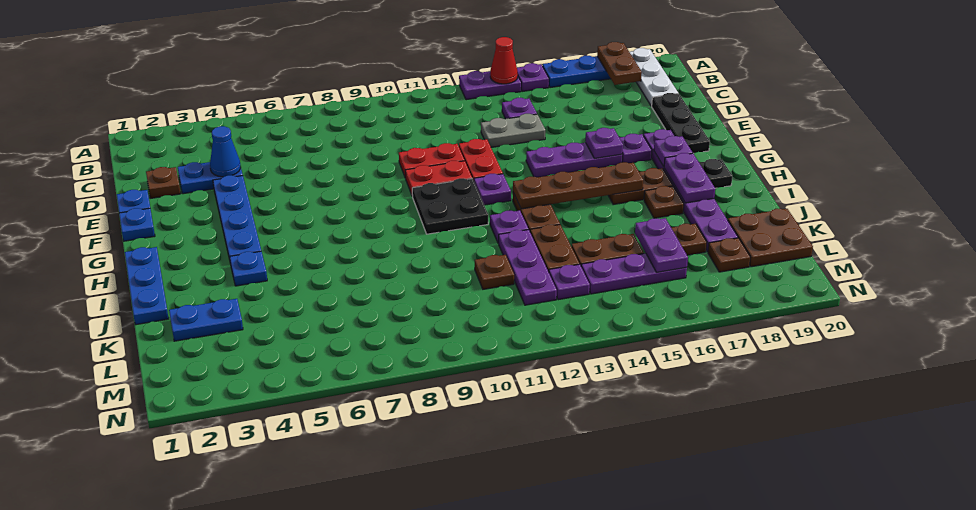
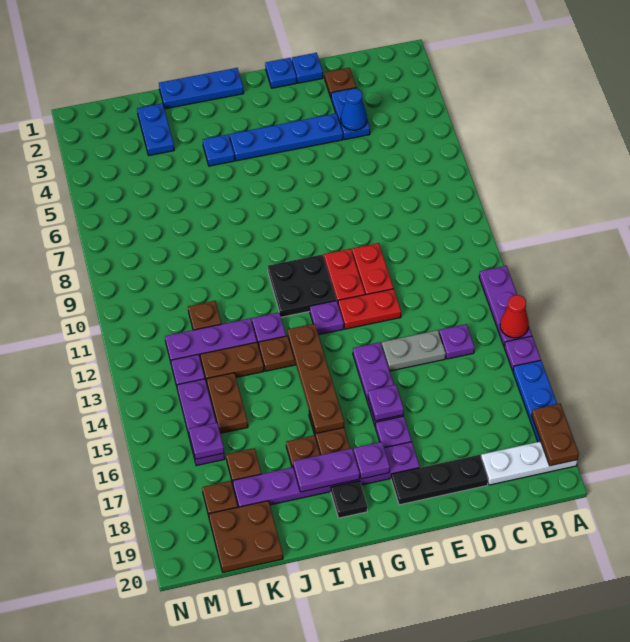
purple plate A13:A14 level 1 -> purple plate A12:A14 level 1
brown plate A18:B18 level 2 -> brown plate A18:A19 level 2
grey plate D13:D14 level 1 -> grey plate D14:E14 level 1
purple plate K16:L16 level 2 -> purple plate L16 level 2

